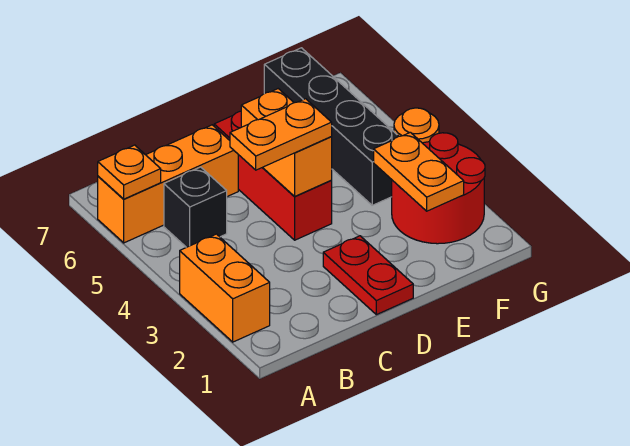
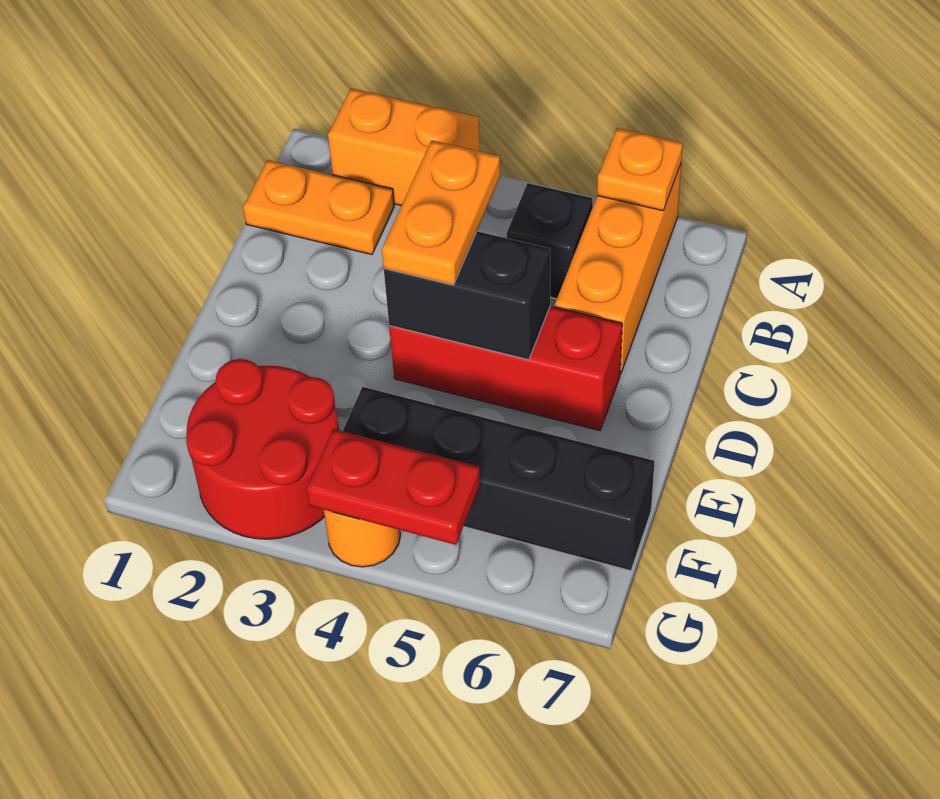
red plate D1:D2 level 1 -> red plate G4:G5 level 2
orange brick D4:D5 level 2 -> black brick D4:D5 level 2
orange plate F2:F3 level 2 -> orange plate B1:B2 level 1

